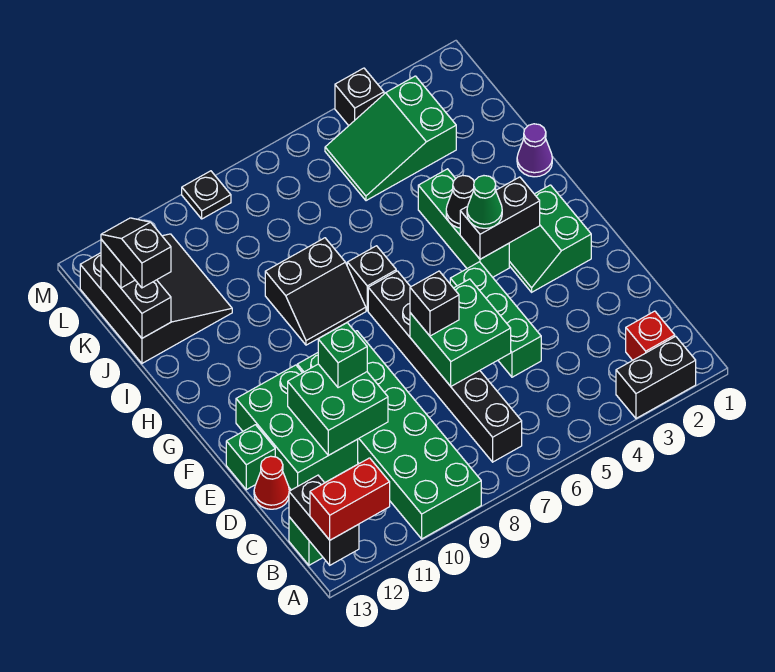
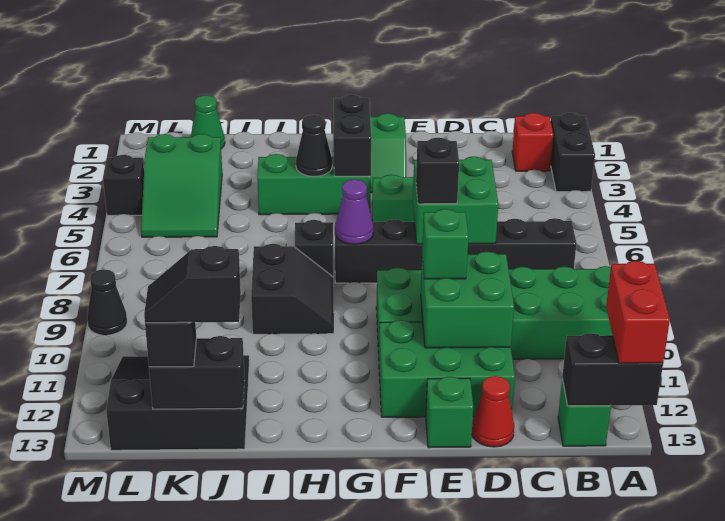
green cone G4 level 3 -> green cone K1 level 1
purple cone I1 level 1 -> purple cone G7 level 2
black plate M9 level 1 -> black cone M9 level 1

